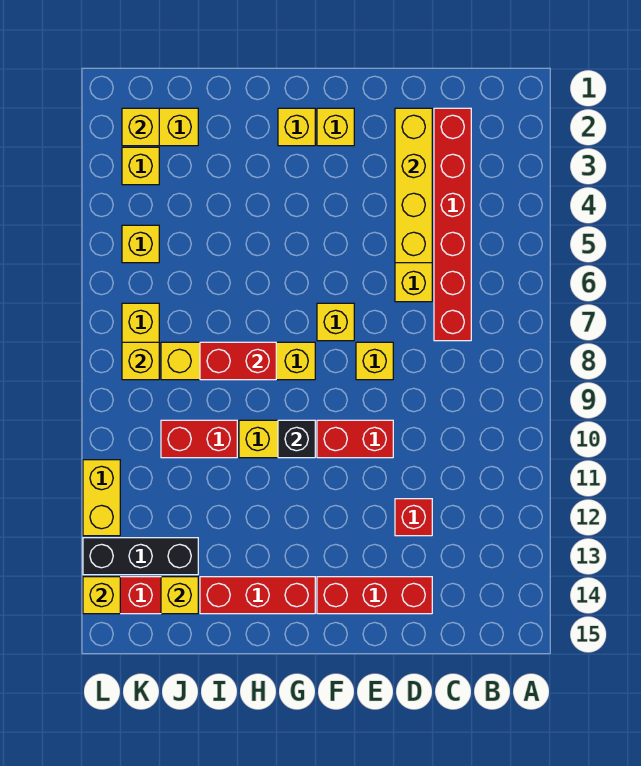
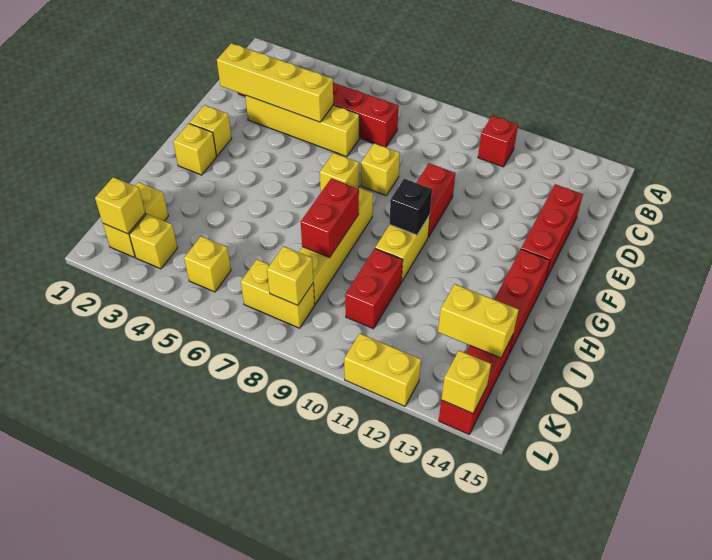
red brick D12 level 1 -> red brick B11 level 1
black brick J13:L13 level 1 -> none
yellow brick J14 level 2 -> yellow brick J13:J14 level 2

